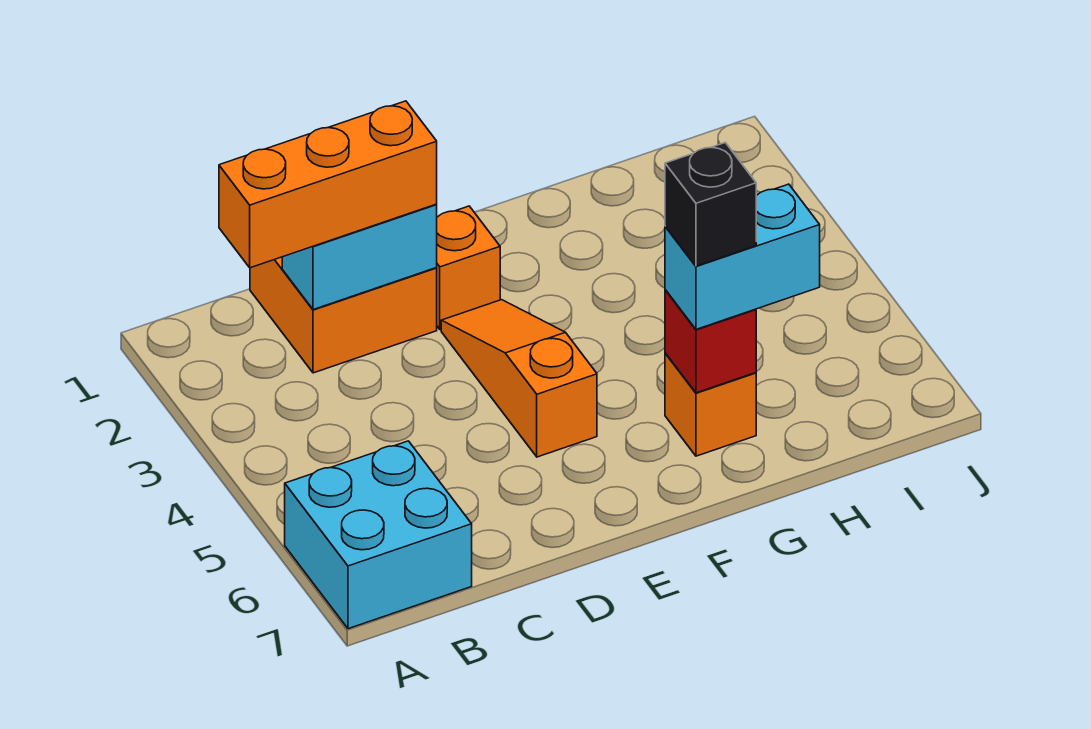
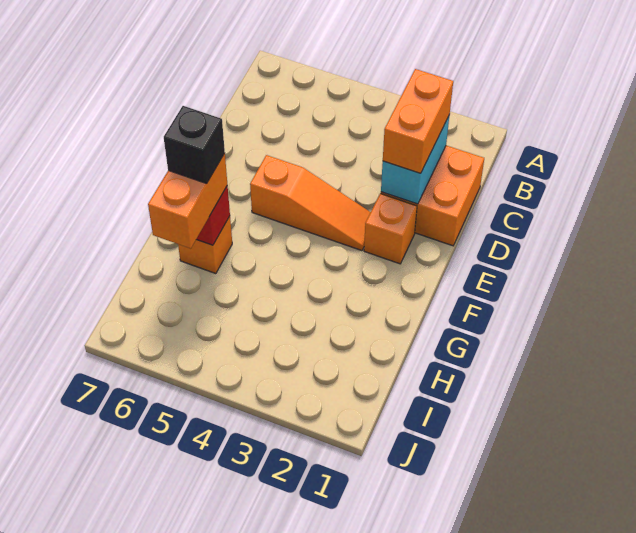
cyan brick A6:B7 level 1 -> none
orange brick B2:D2 level 3 -> orange brick C2:D2 level 3
cyan brick G6:H6 level 3 -> orange brick G6:H6 level 3

